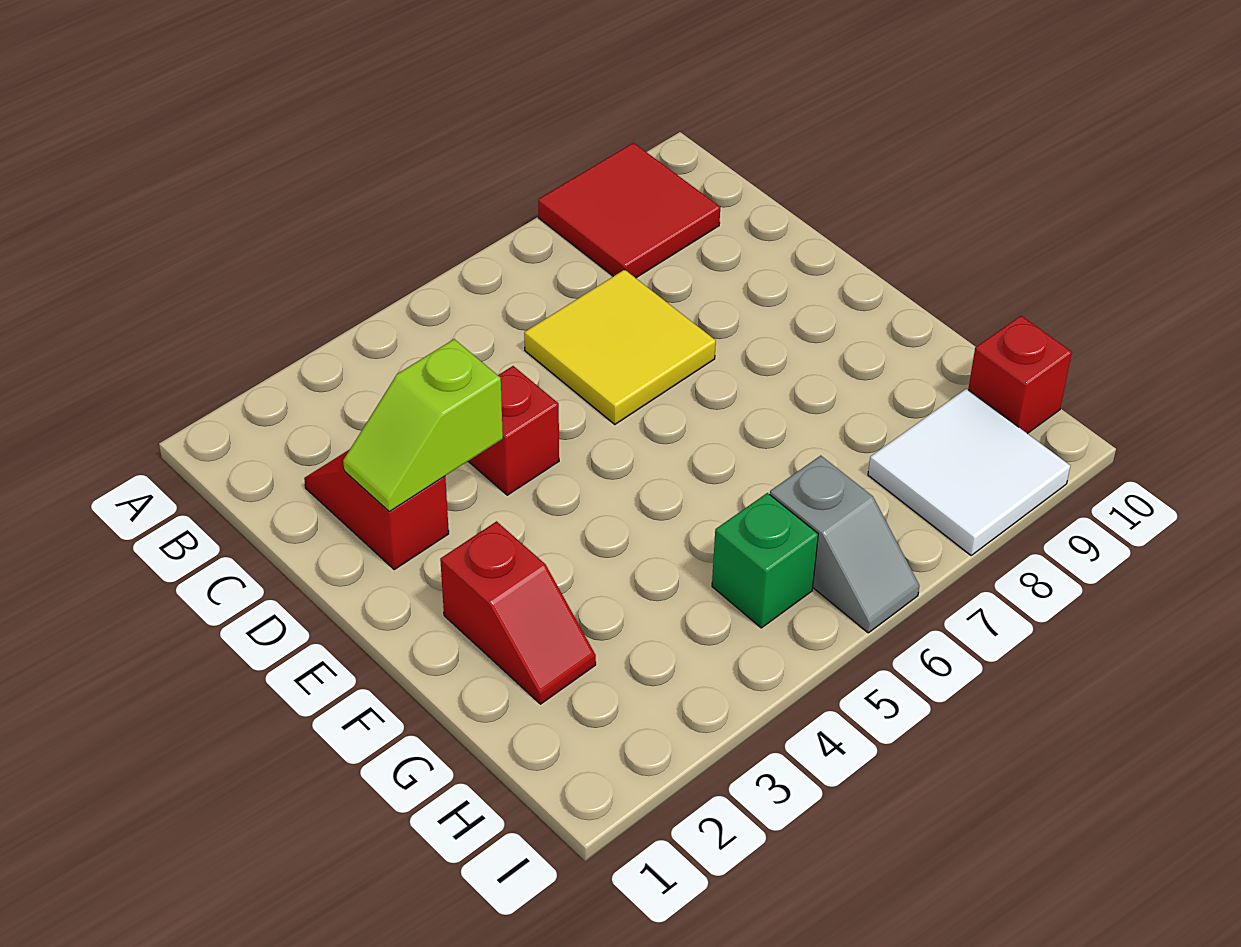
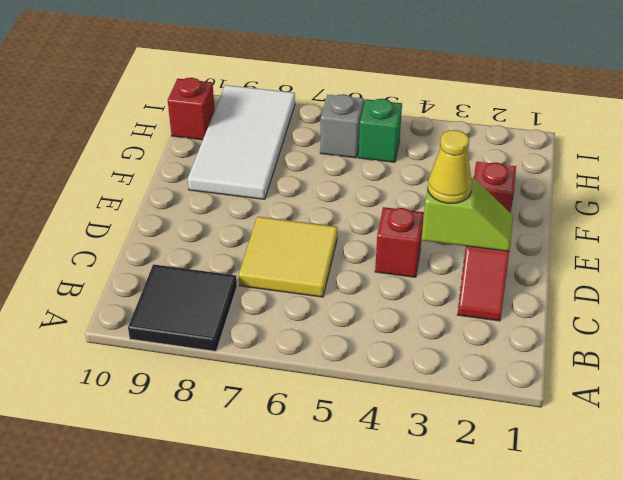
red tile A8:B9 level 1 -> black tile A8:B9 level 1
none -> yellow cone D3 level 3
white tile H8:I9 level 1 -> white tile F8:I9 level 1

